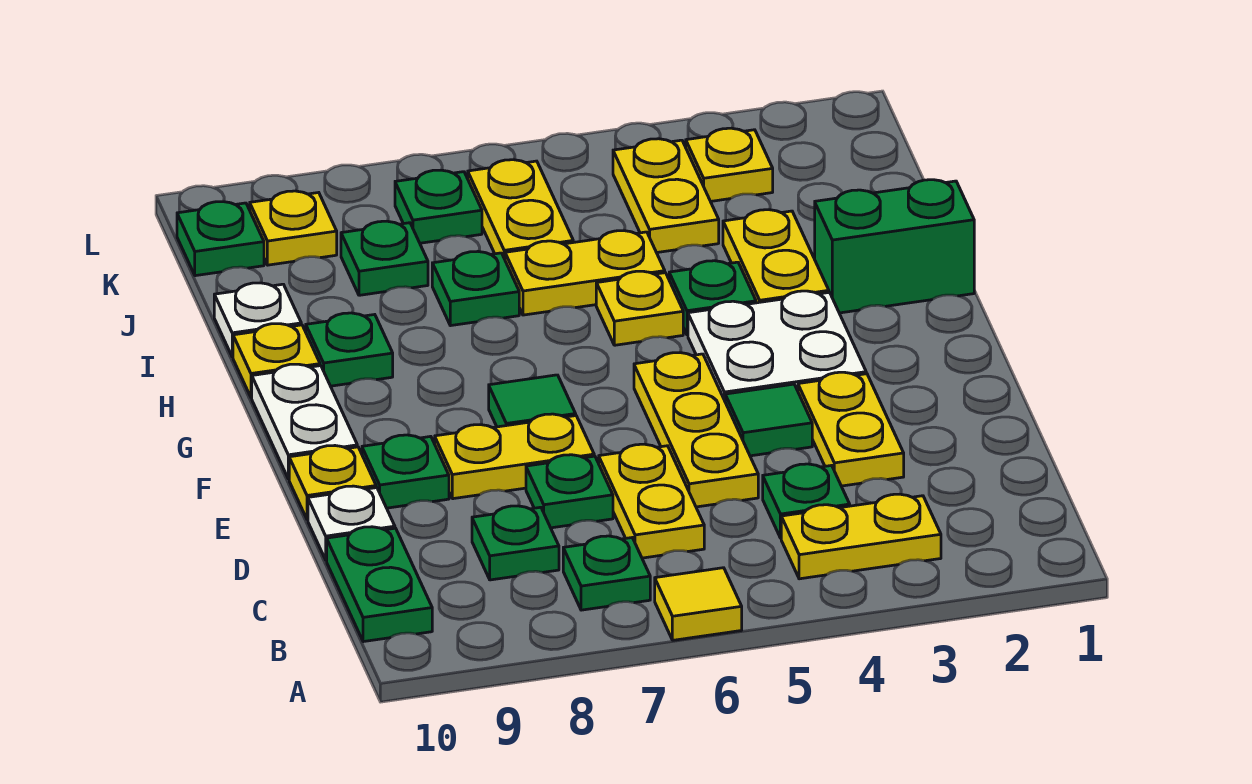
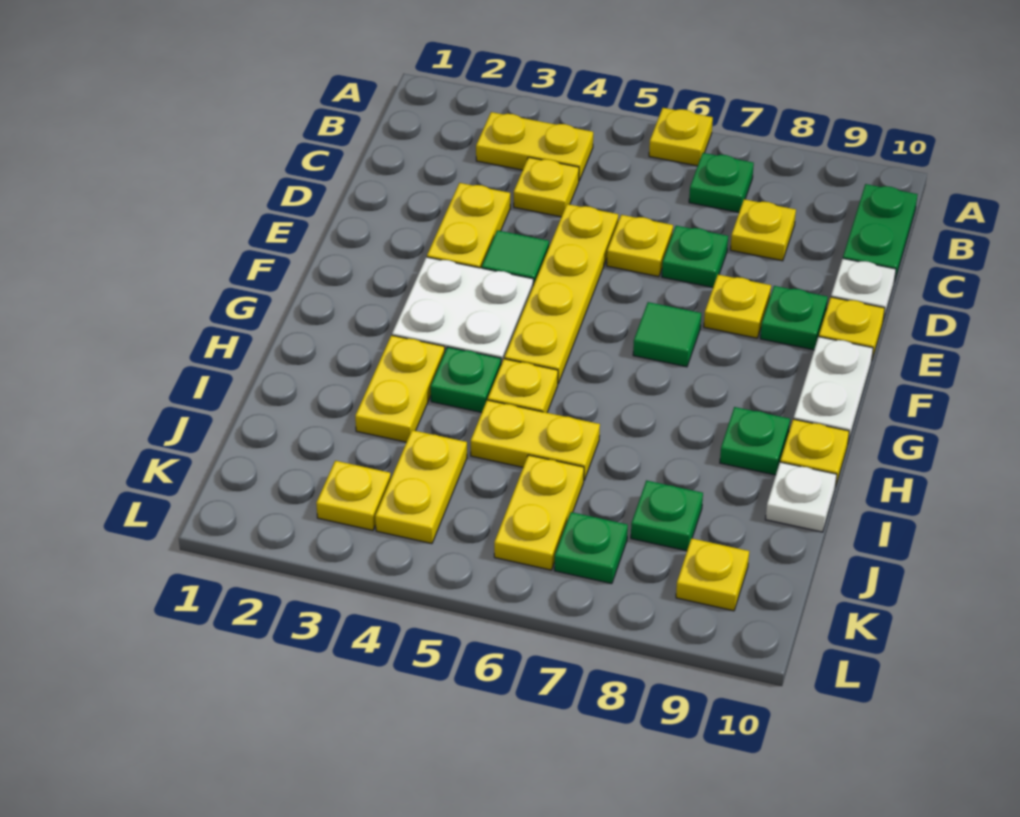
yellow tile A6 level 1 -> yellow plate A6 level 1
green plate C4 level 1 -> yellow plate C4 level 1
yellow plate C6:D6 level 1 -> yellow plate D6 level 1
green plate C8 level 1 -> yellow plate C8 level 1
yellow plate D5:F5 level 1 -> yellow plate D5:G5 level 1
yellow plate E7:E8 level 1 -> yellow plate E8 level 1
green brick H1:H2 level 1 -> none
green plate I7 level 1 -> none
green plate K10 level 1 -> none

